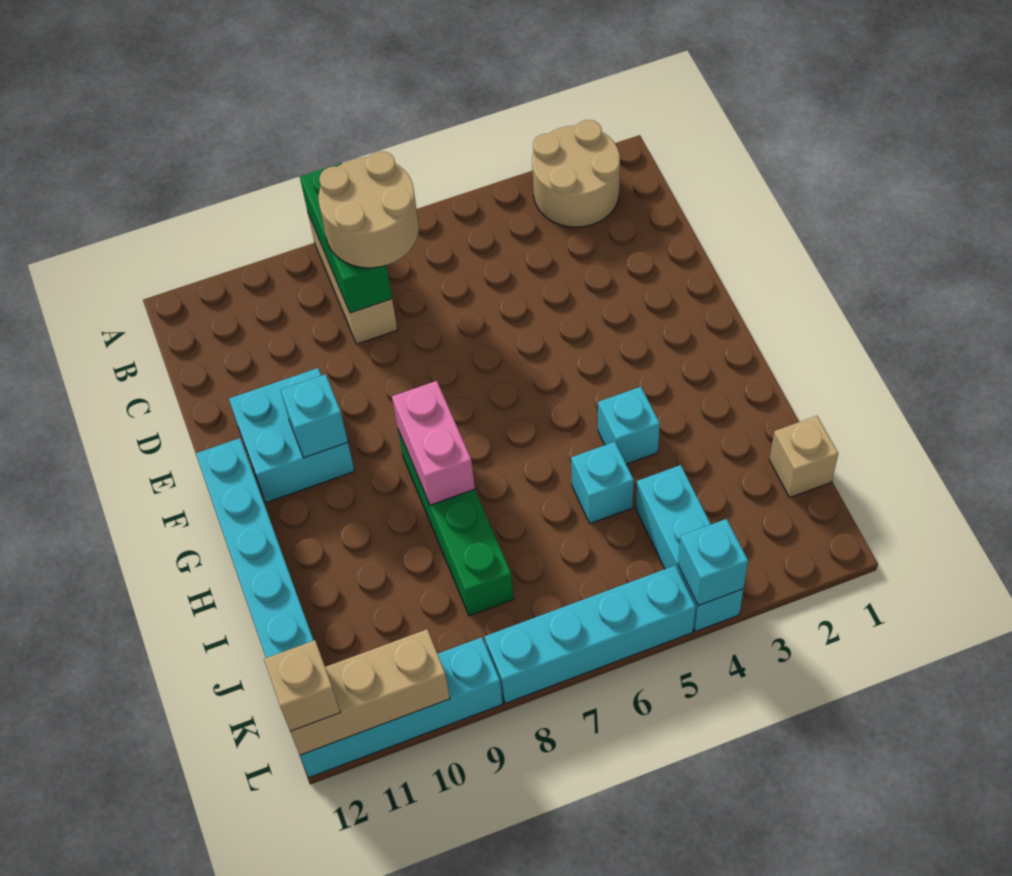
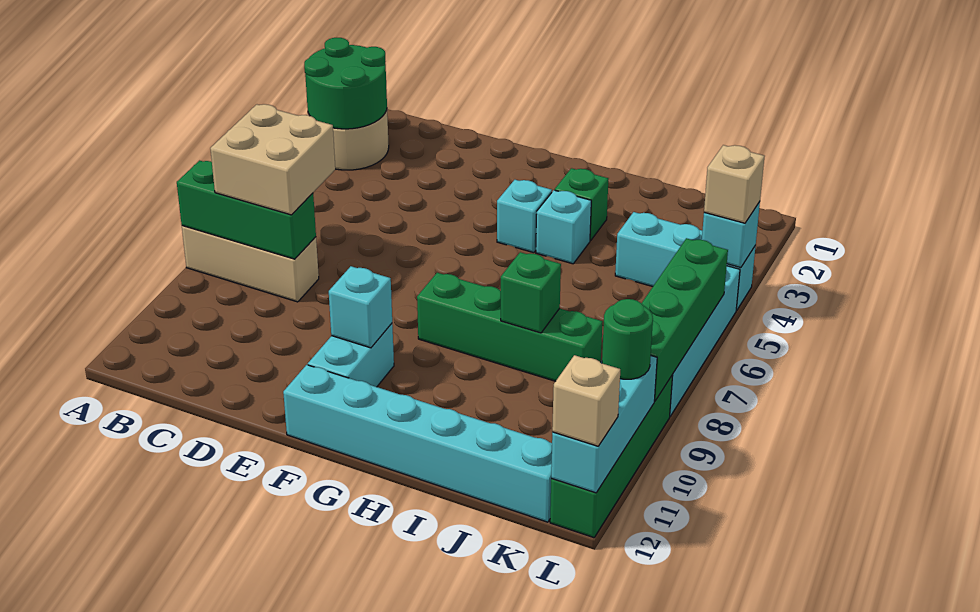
none -> green round brick A2:B3 level 2
tan round brick B7:C8 level 3 -> tan brick B7:C8 level 3
cyan brick E10:F11 level 1 -> cyan brick F10:F11 level 1
pink brick G8:H8 level 2 -> none
none -> green brick H3 level 1
cyan brick I5 level 1 -> cyan brick G4 level 1
none -> green brick I8 level 2
tan brick J1 level 1 -> tan brick L4 level 3
none -> green brick L6:L9 level 2
cyan brick L9:L12 level 1 -> green brick L9:L12 level 1
tan brick L10:L12 level 2 -> cyan brick L10:L12 level 2
none -> green round brick L10 level 3

